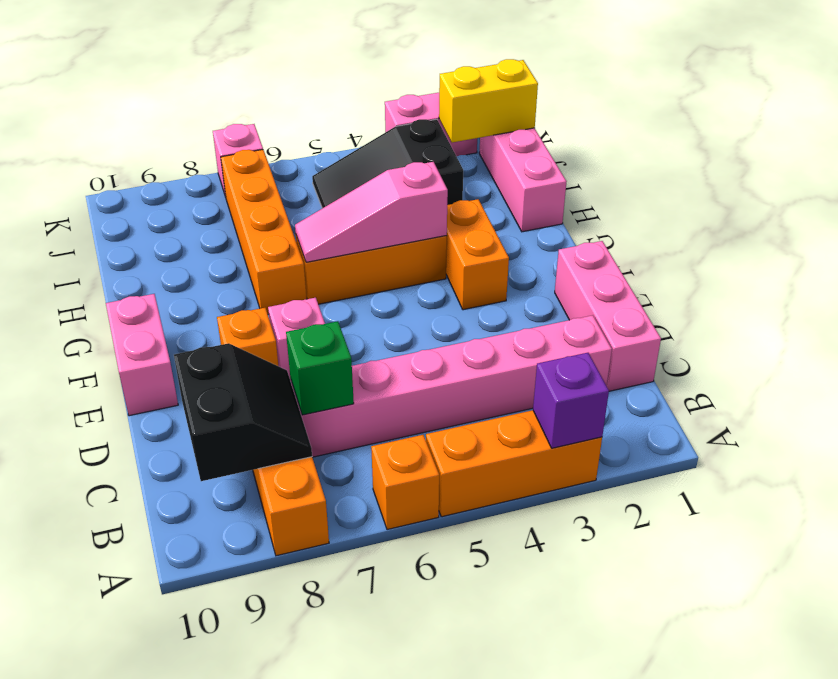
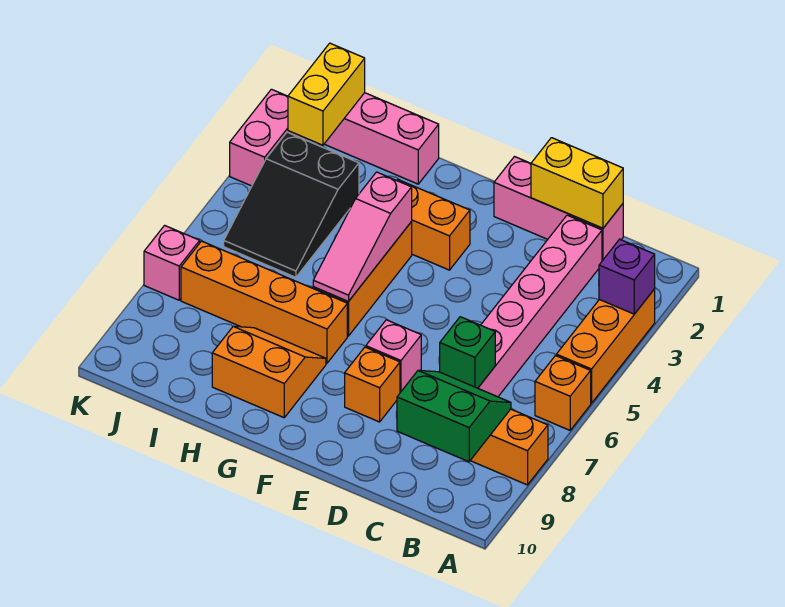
black slope B8:C9 level 2 top 9 -> green slope B8:C9 level 2 top 9
none -> yellow brick C1:D1 level 2
pink brick E10:F10 level 1 -> none
none -> orange slope G8:H9 level 1 top 9

